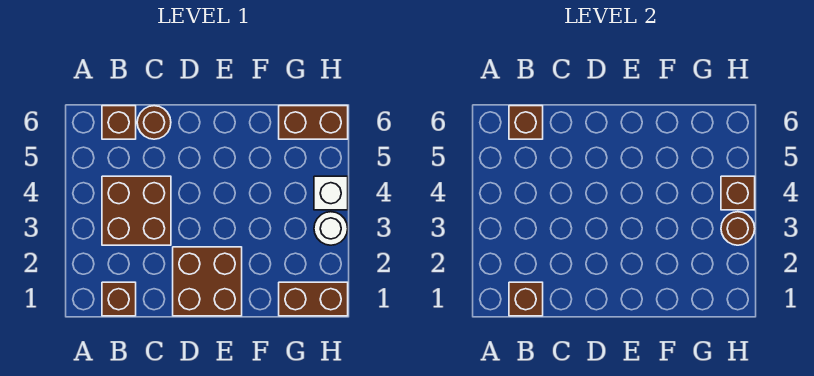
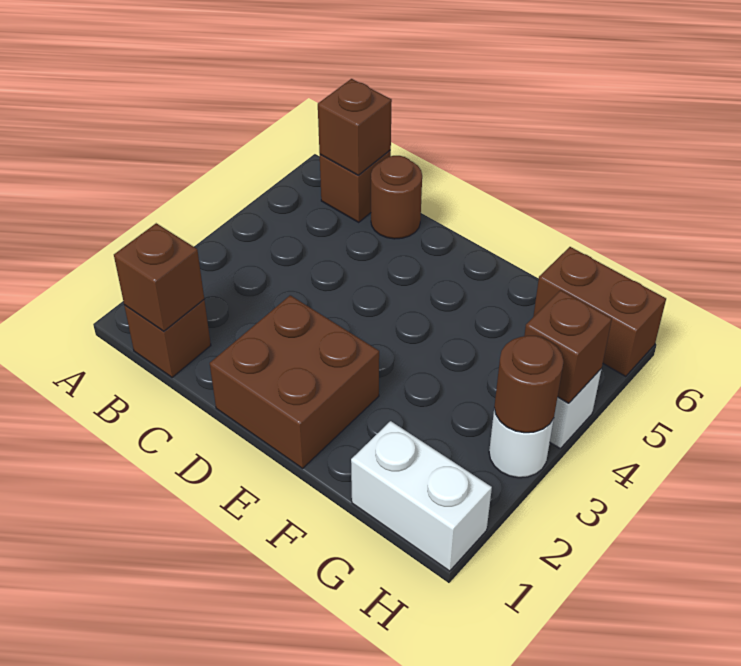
brown brick B3:C4 level 1 -> none
brown brick G1:H1 level 1 -> white brick G1:H1 level 1

